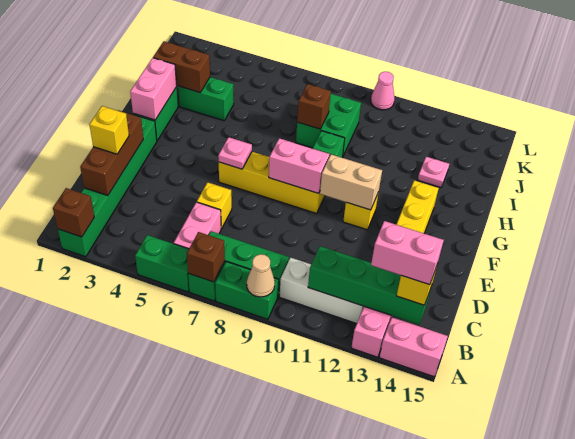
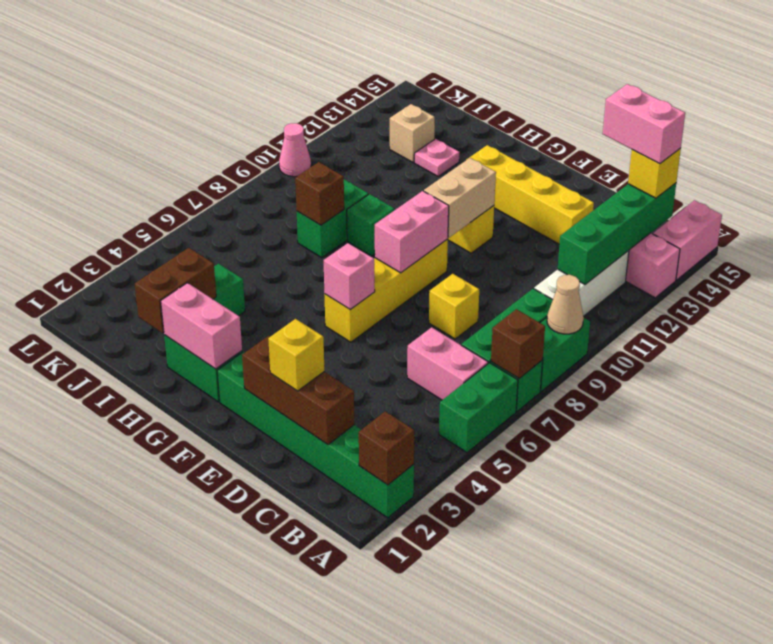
pink brick B13:B14 level 4 -> pink brick B14:C14 level 4
yellow brick D6 level 1 -> yellow brick D8 level 1
pink plate F6 level 2 -> pink brick F6 level 2
green brick I8:J9 level 1 -> green brick I8:I9 level 1
none -> tan brick J13 level 1

